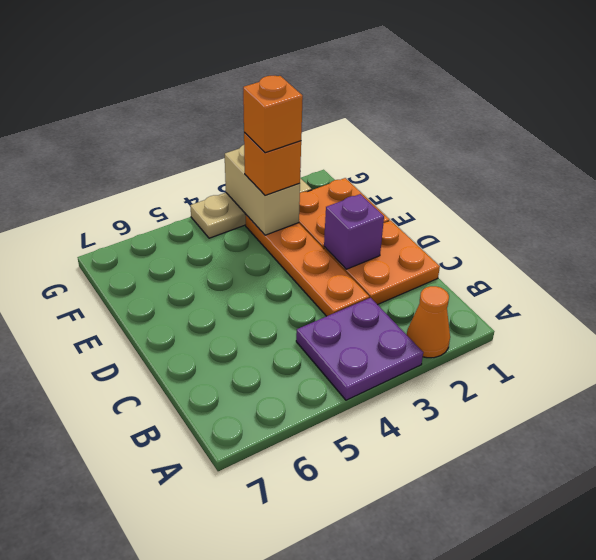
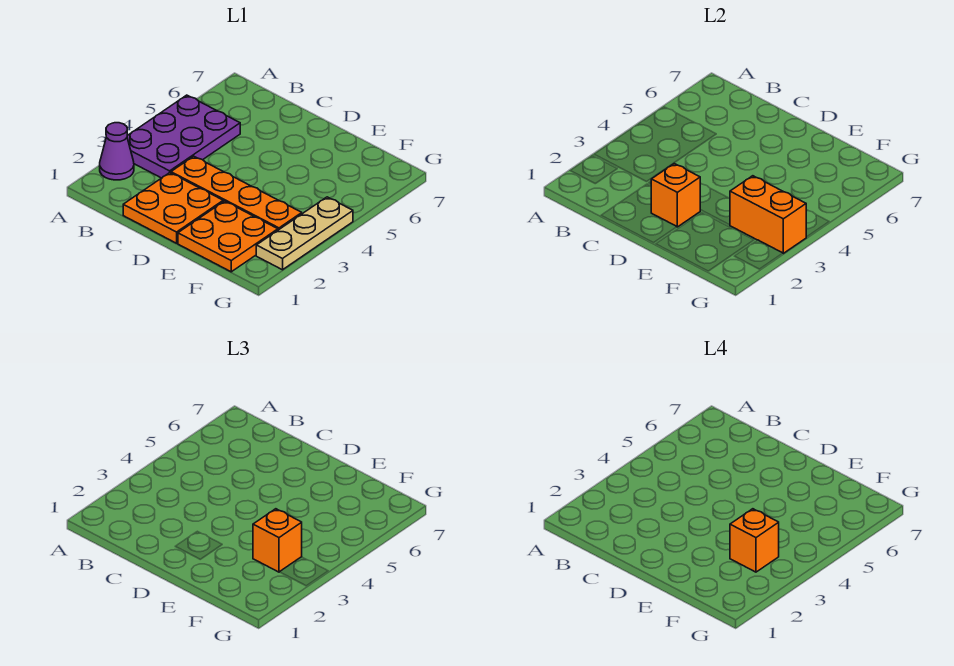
orange cone A2 level 1 -> purple cone A2 level 1
purple plate A3:B4 level 1 -> purple plate A3:B5 level 1
purple brick D2 level 2 -> orange brick D2 level 2
tan brick F3:G3 level 2 -> orange brick F3:G3 level 2

